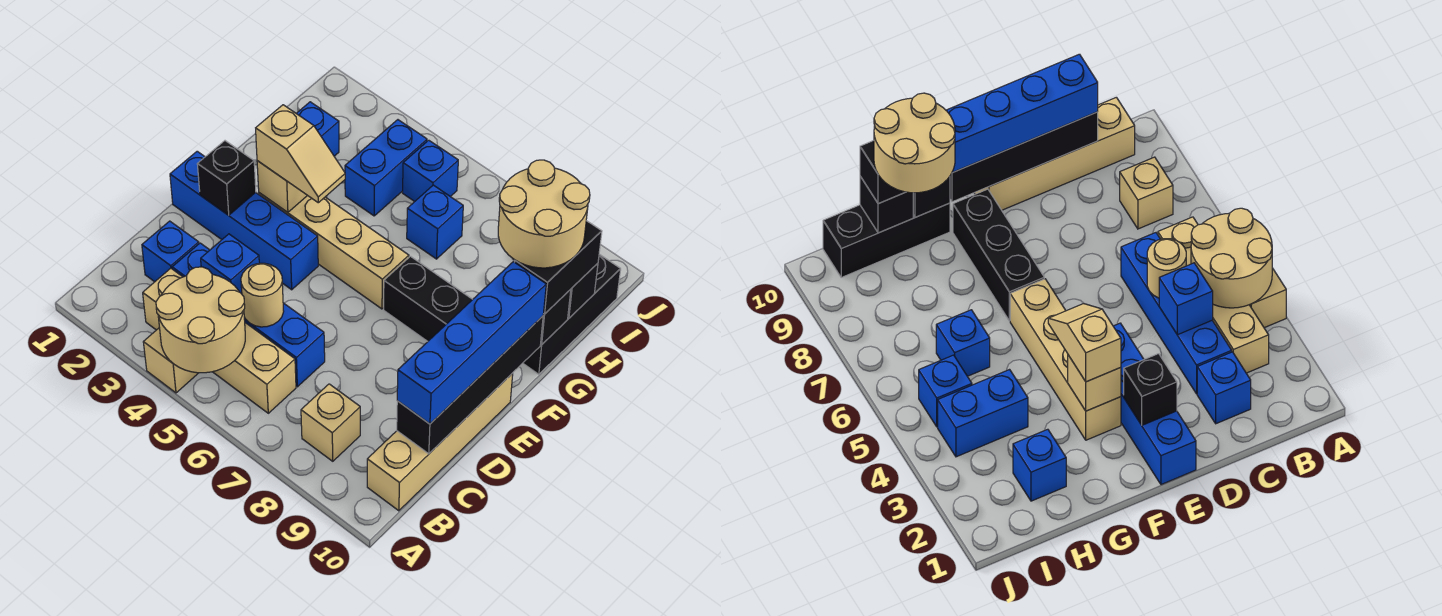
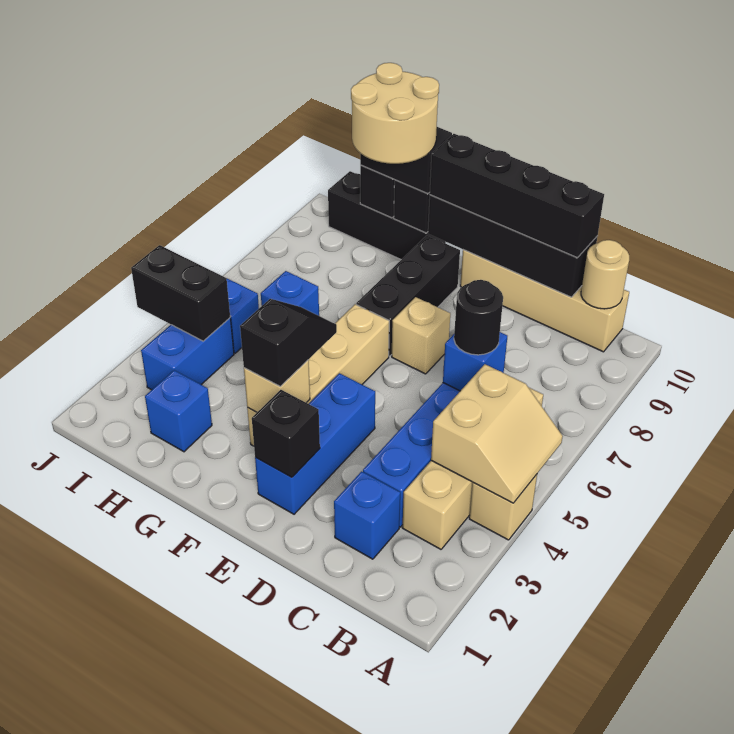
tan round brick A4:B5 level 2 -> tan slope A4:B5 level 2 top B
tan brick B8 level 1 -> tan brick E7 level 1
blue brick C4 level 2 -> blue brick C6 level 2
tan round brick C5 level 2 -> tan round brick B10 level 2
none -> black round brick C6 level 3
blue brick C10:F10 level 3 -> black brick C10:F10 level 3
blue brick E1:E4 level 1 -> blue brick E2:E4 level 1
tan slope F3:F4 level 3 top 3 -> black slope F3:F4 level 3 top 3
blue brick H4:I4 level 1 -> blue brick I3:I4 level 1
none -> black brick I4:J4 level 2

